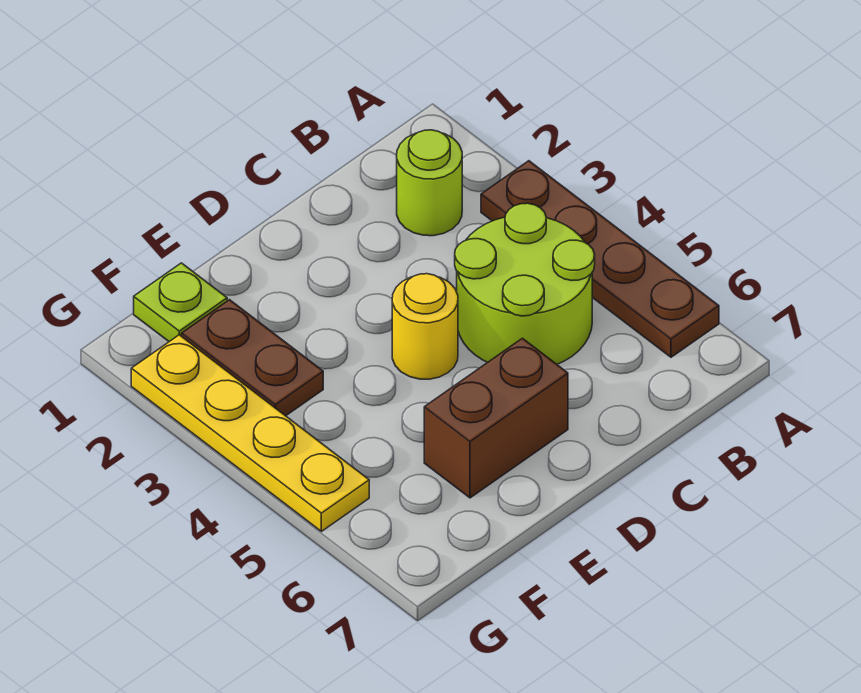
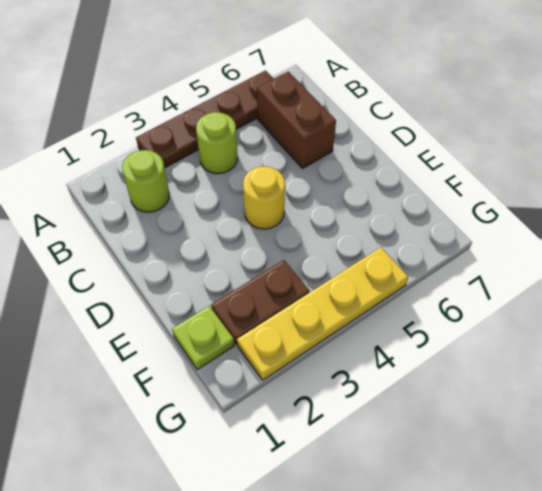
lime round brick B4:C5 level 1 -> lime round brick B4 level 1
brown brick D6:E6 level 1 -> brown brick B6:C6 level 1

